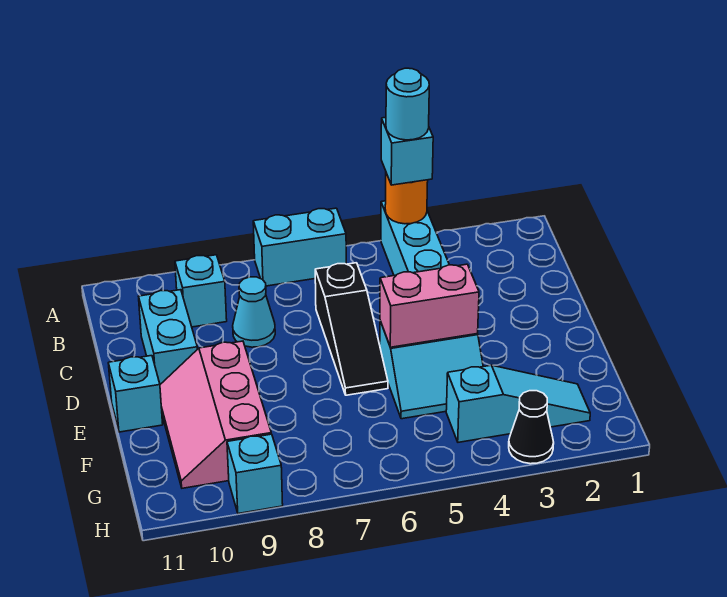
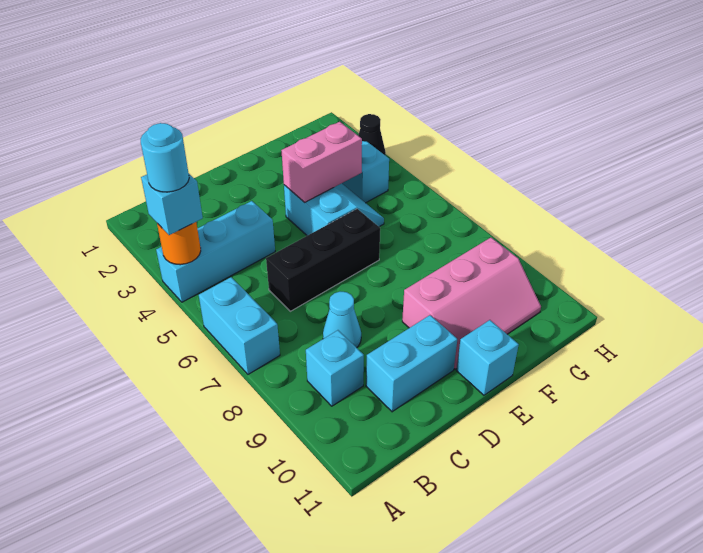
black slope C6:E6 level 1 top C -> black brick C6:E6 level 1
pink brick E4:E5 level 2 -> pink brick E4:F4 level 2
cyan brick H9 level 1 -> none

